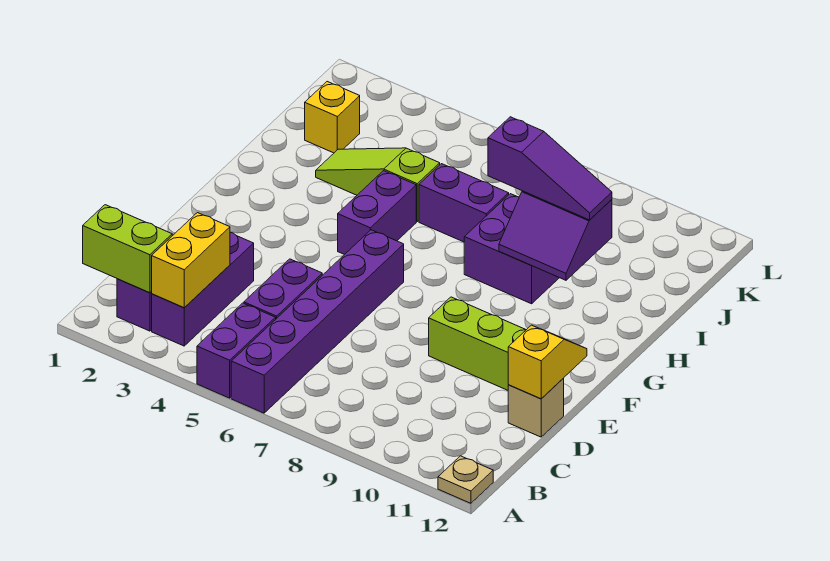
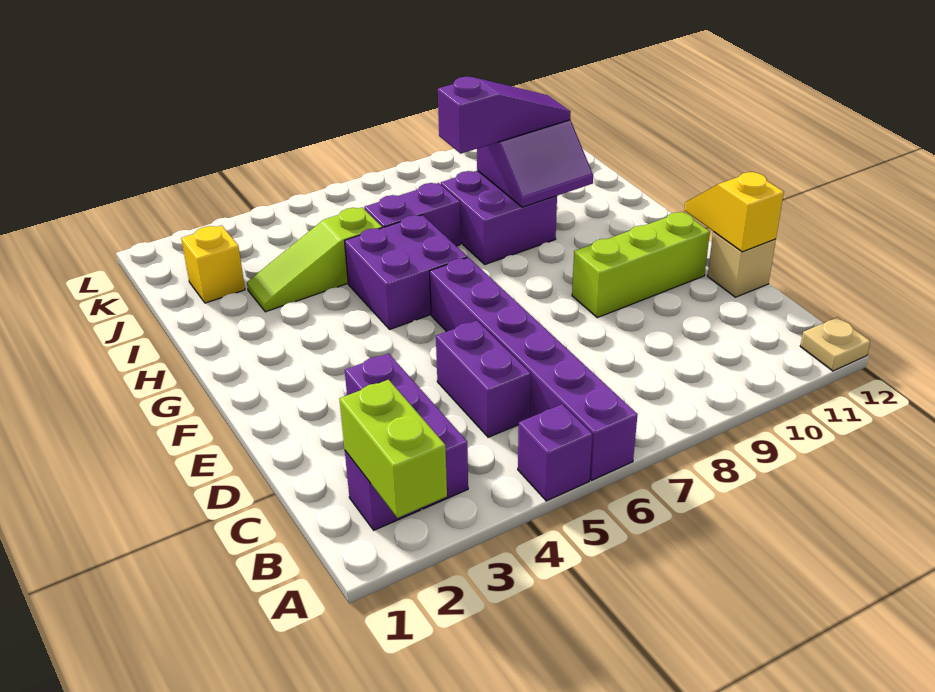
purple brick A5:B5 level 1 -> purple brick A5 level 1
lime brick B1:B2 level 2 -> lime brick A2:B2 level 2
yellow brick B3:C3 level 2 -> none
purple brick G5:H5 level 1 -> purple brick G5:H6 level 1

